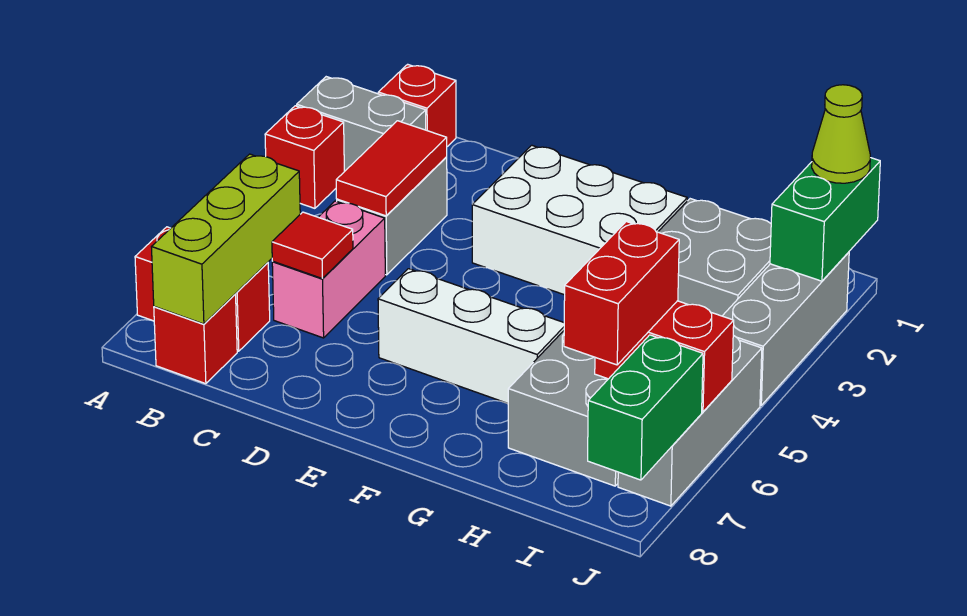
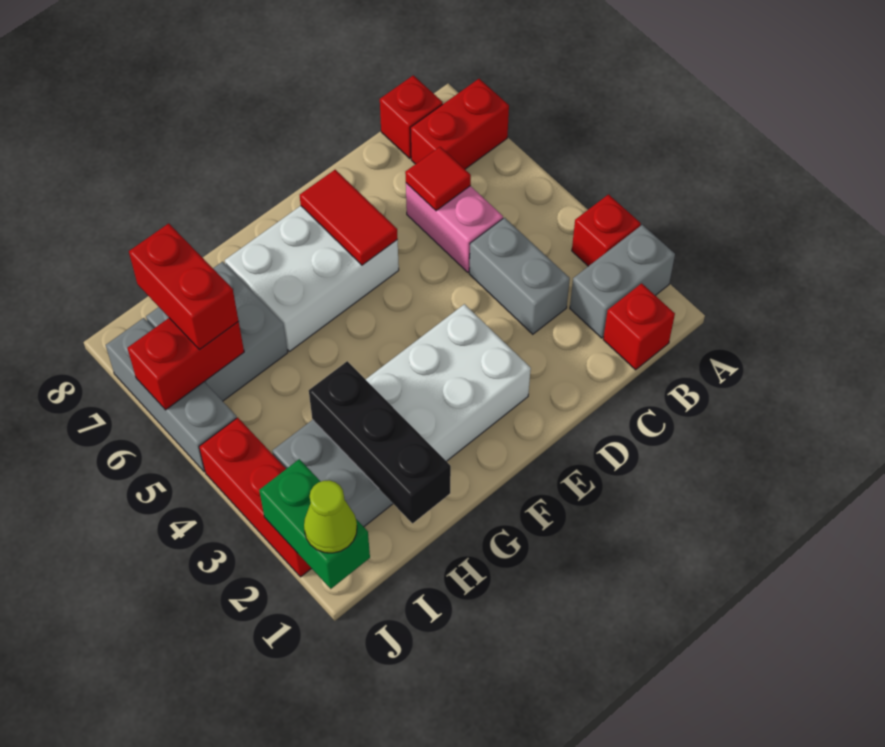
lime brick B6:B8 level 2 -> none
red tile C3:C4 level 2 -> red tile E6:E7 level 2
white brick E6:G6 level 1 -> white brick E6:G7 level 1
none -> black brick H1:H3 level 2
grey brick J2:J4 level 1 -> red brick J2:J4 level 1
green brick J7:J8 level 2 -> none

